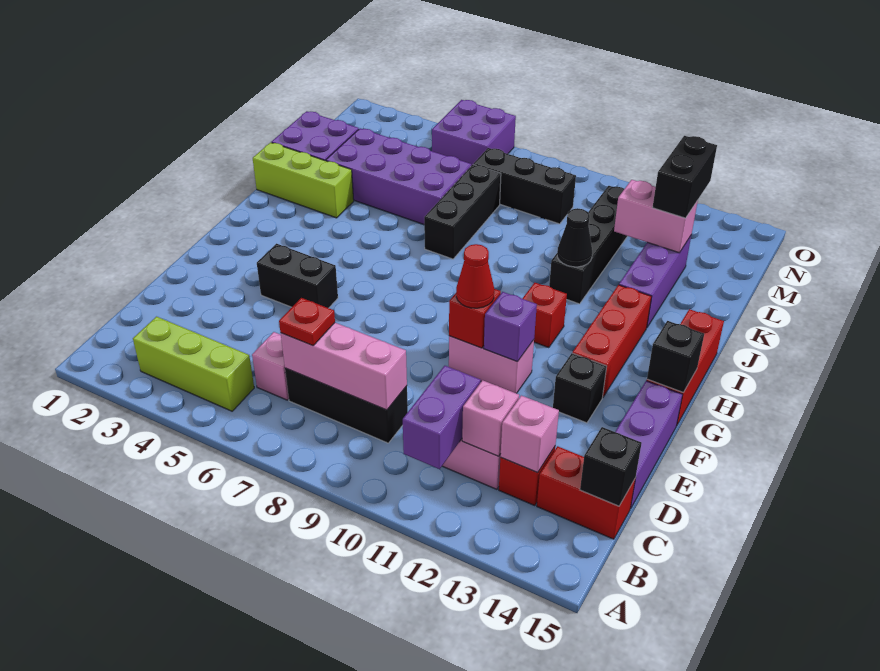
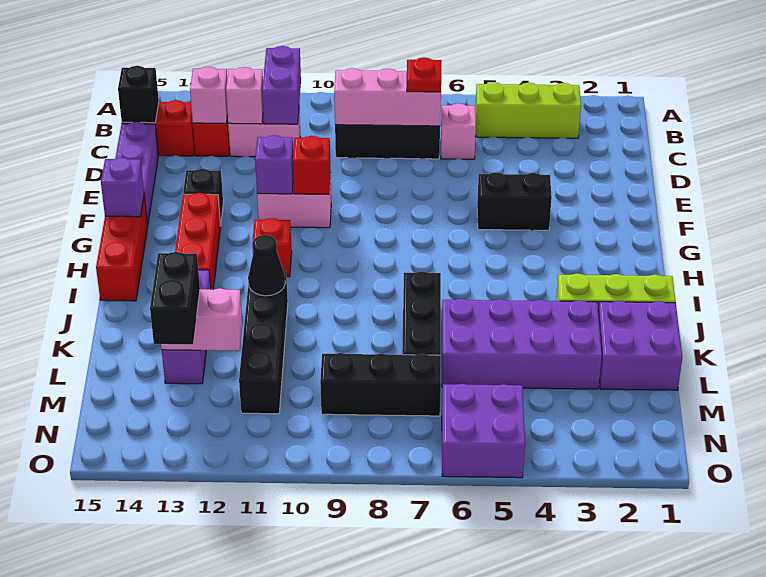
red cone F10 level 3 -> none
black brick G15 level 2 -> purple brick G15 level 2

